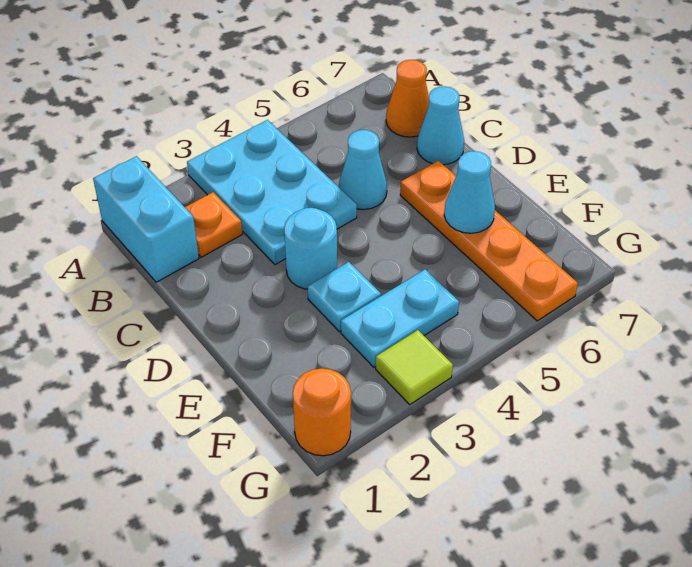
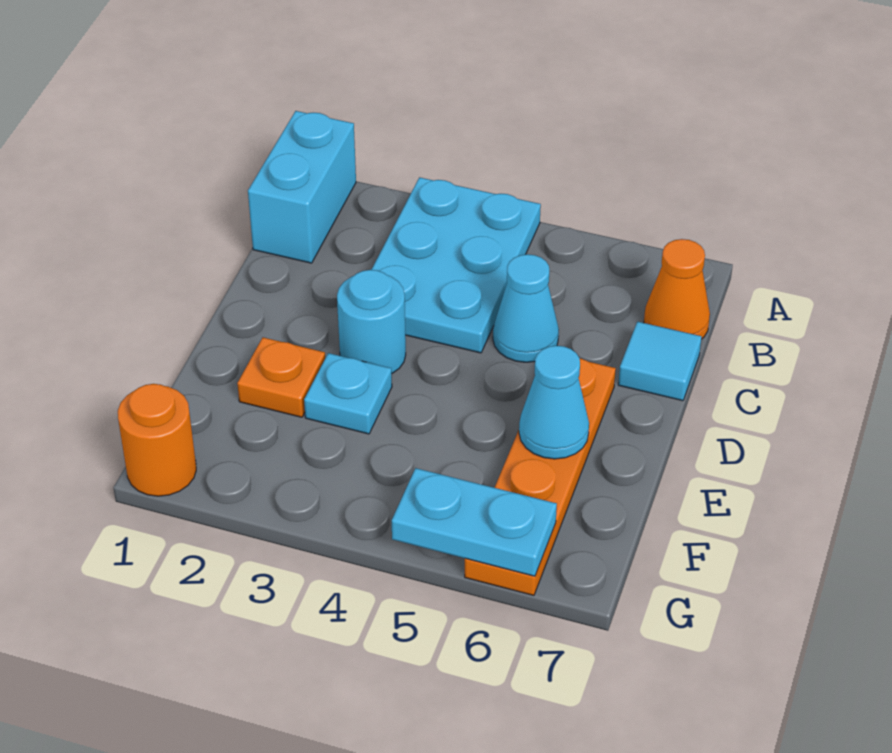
orange plate B2 level 1 -> orange plate E2 level 1
cyan cone C7 level 1 -> cyan tile C7 level 1
cyan plate F3:F4 level 1 -> cyan plate G5:G6 level 2
lime tile G3 level 1 -> none

